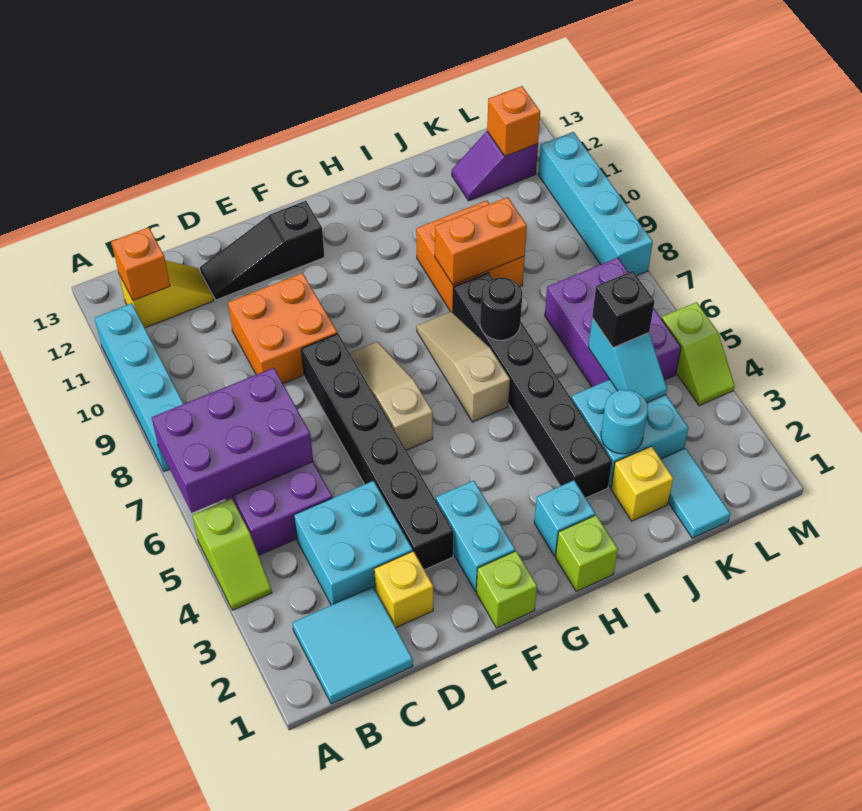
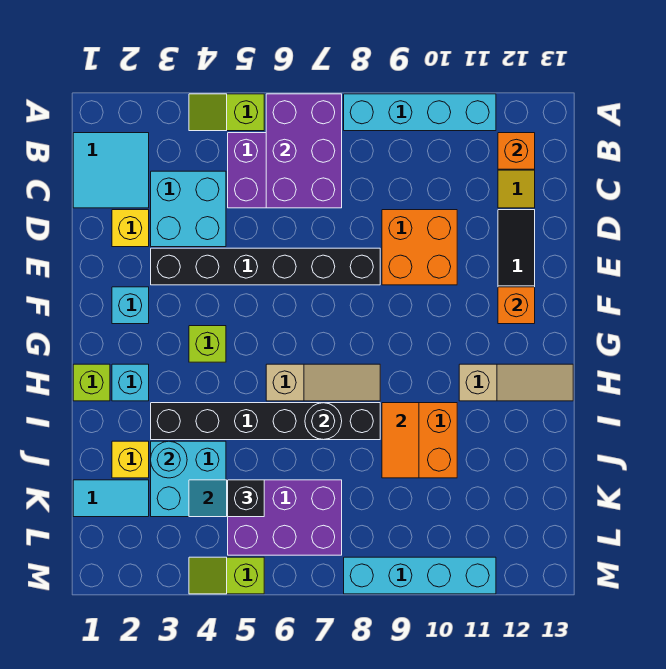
lime brick F1 level 1 -> lime brick G4 level 1
cyan brick F2:F3 level 1 -> cyan brick F2 level 1
tan slope F6:F8 level 1 top 6 -> tan slope H11:H13 level 1 top 11
orange brick I9:J9 level 2 -> orange tile I9:J9 level 2
purple slope K12:L12 level 1 top L -> none
orange brick L12 level 2 -> orange brick F12 level 2

